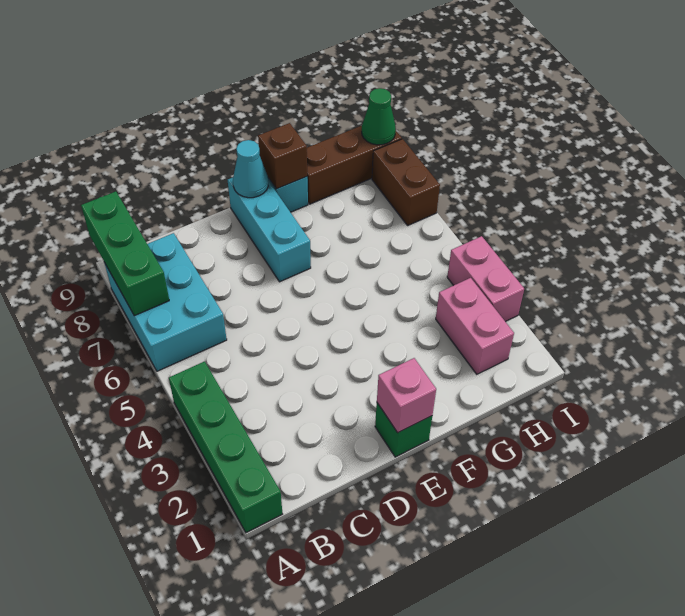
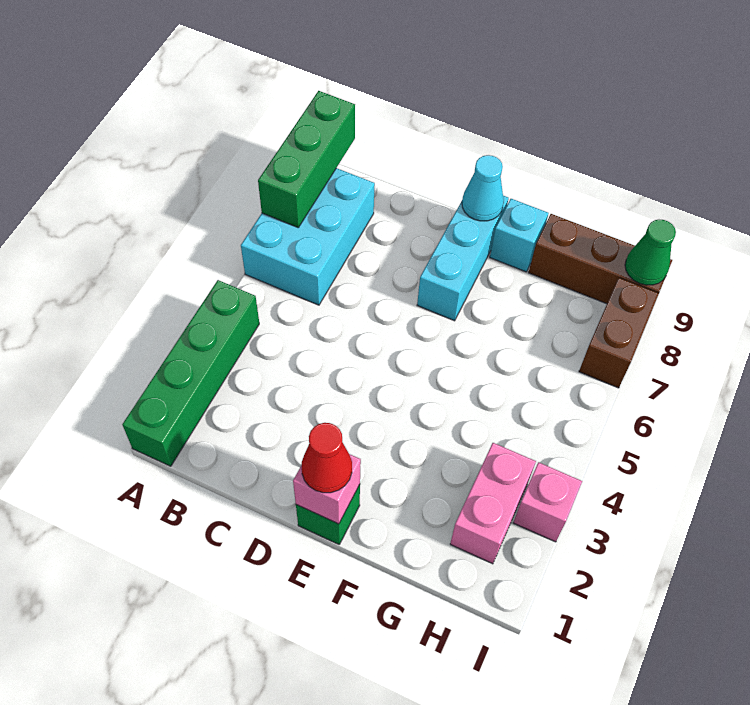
none -> red cone E1 level 3
brown brick F9 level 2 -> none
pink brick I3:I4 level 1 -> pink brick I3 level 1

